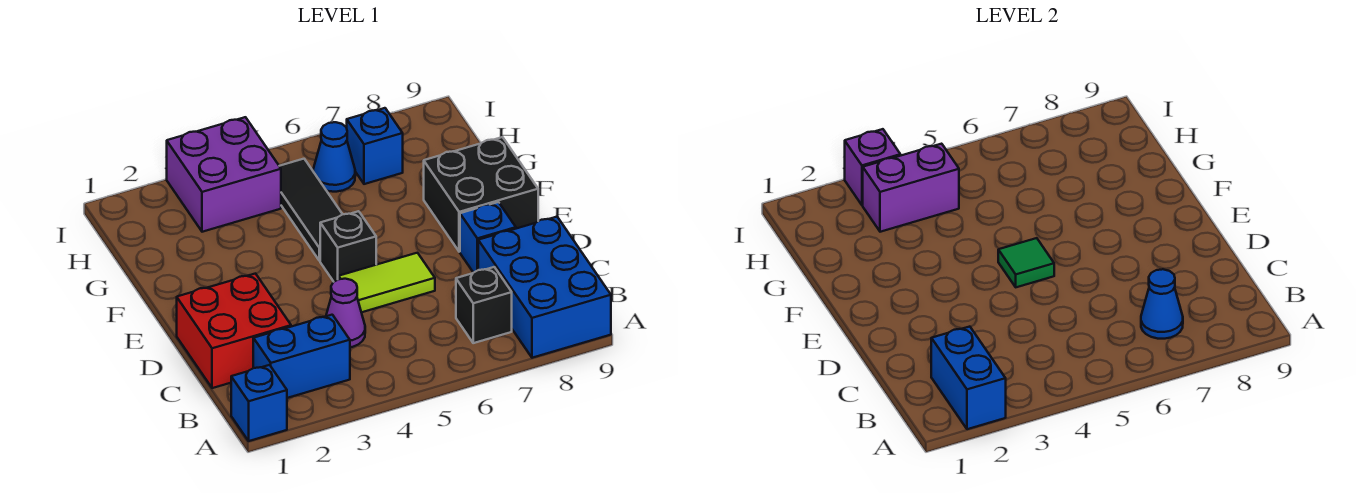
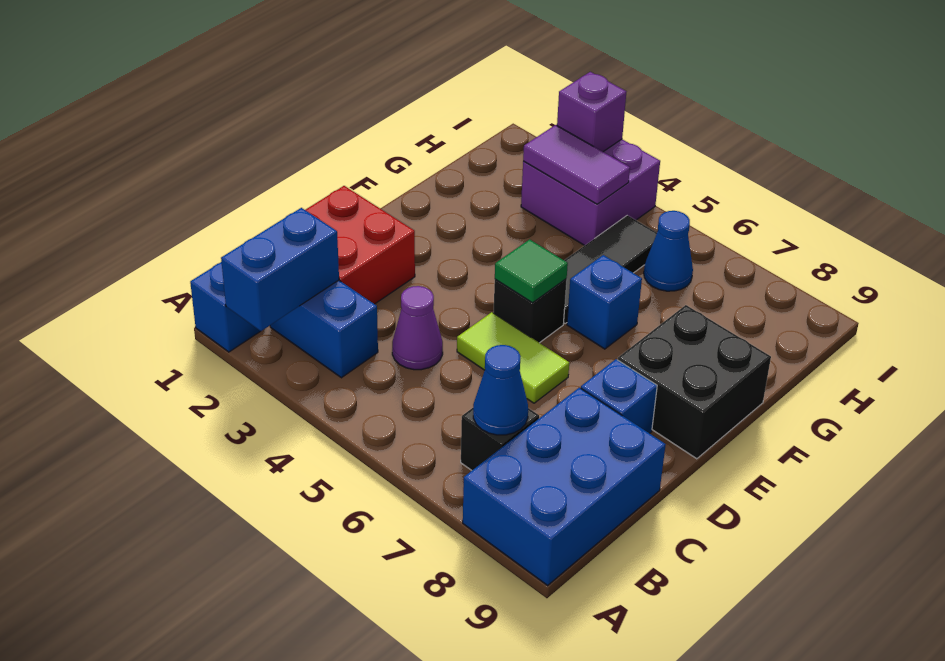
purple brick H3:H4 level 2 -> purple tile H3:H4 level 2
blue brick H7 level 1 -> blue brick F6 level 1

